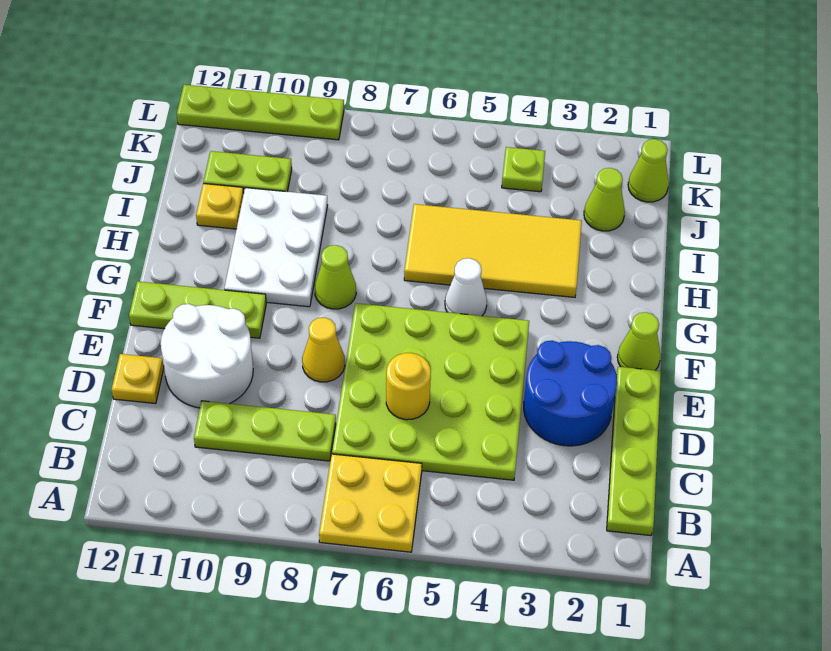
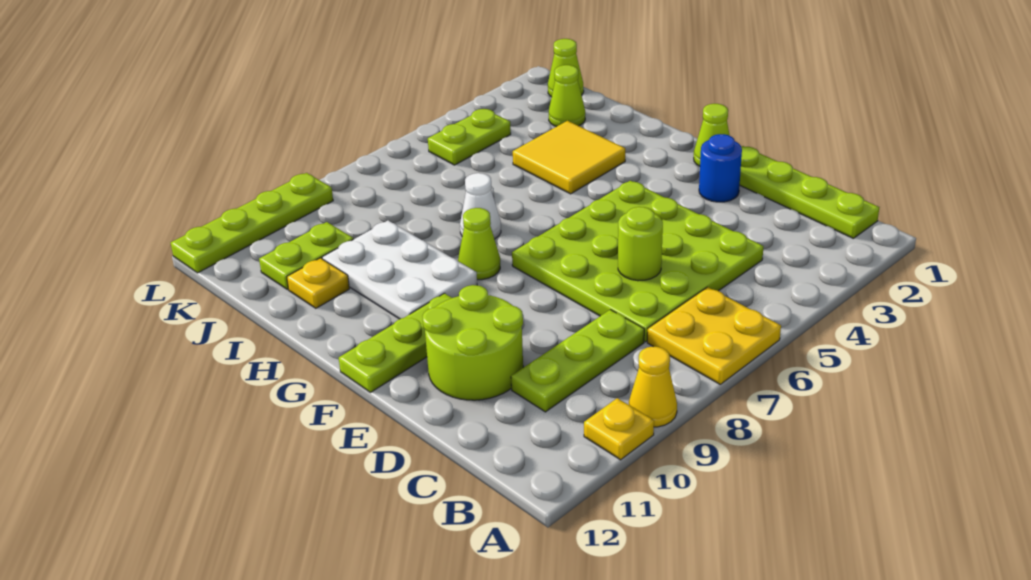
blue round brick D2:E3 level 1 -> blue round brick E2 level 1
yellow round brick D6 level 2 -> lime round brick D6 level 2
white round brick D10:E11 level 1 -> lime round brick D10:E11 level 1
yellow plate D12 level 1 -> yellow plate A10 level 1
yellow cone E8 level 1 -> yellow cone A9 level 1
white cone G5 level 1 -> white cone H7 level 1
yellow tile H3:I6 level 1 -> yellow tile H3:I4 level 1
lime plate K4 level 1 -> lime plate K4:K5 level 1

